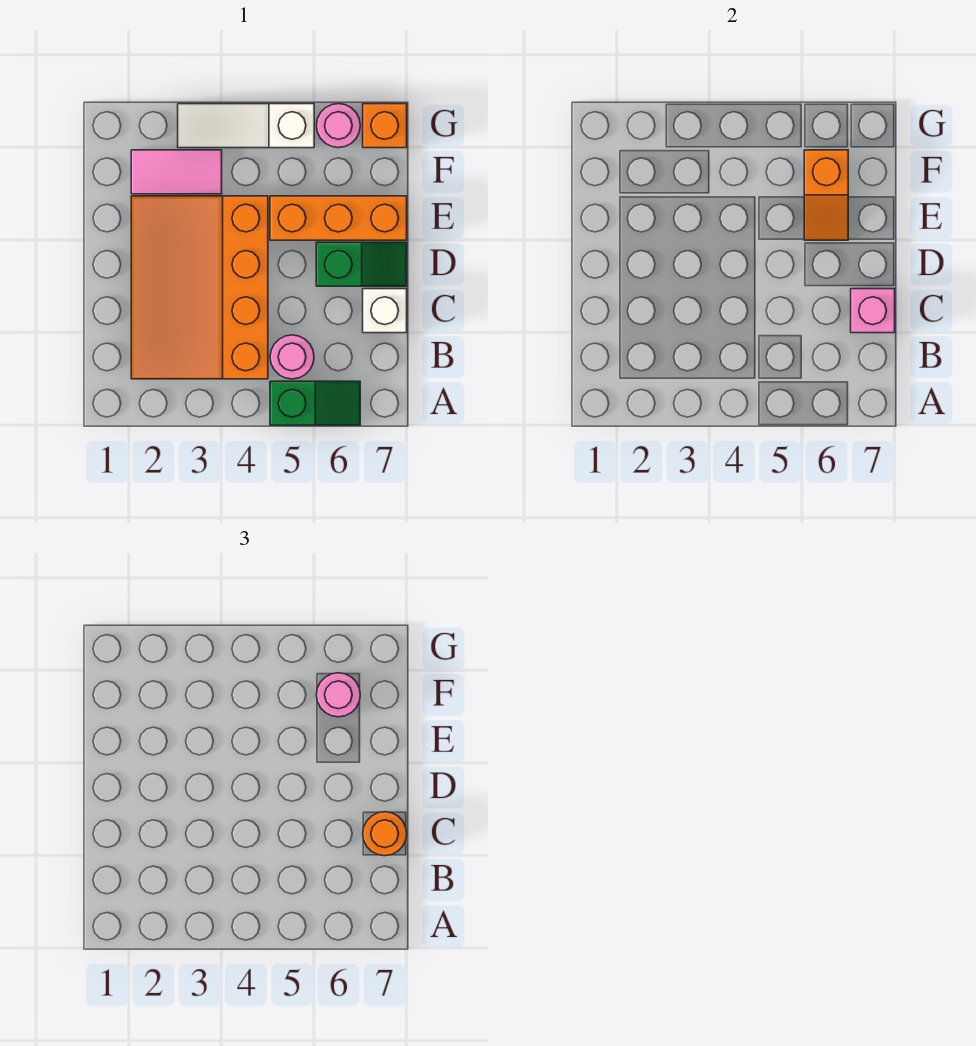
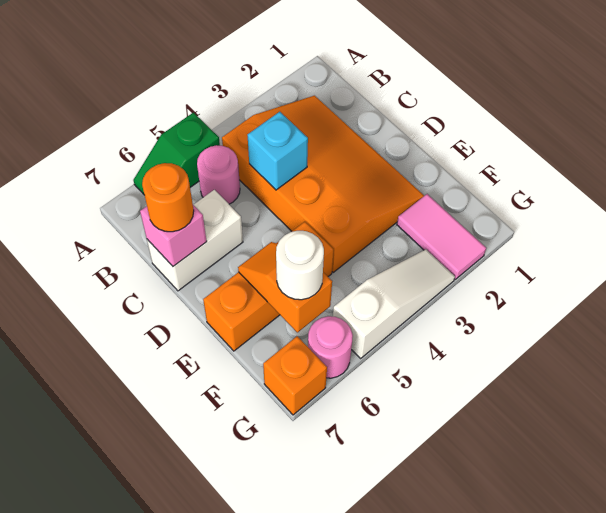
none -> cyan brick C4 level 2
white brick C7 level 1 -> white brick C6:C7 level 1
green slope D6:D7 level 1 top 6 -> none
pink tile F2:F3 level 1 -> pink tile F2:G2 level 1
pink round brick F6 level 3 -> white round brick F6 level 3

